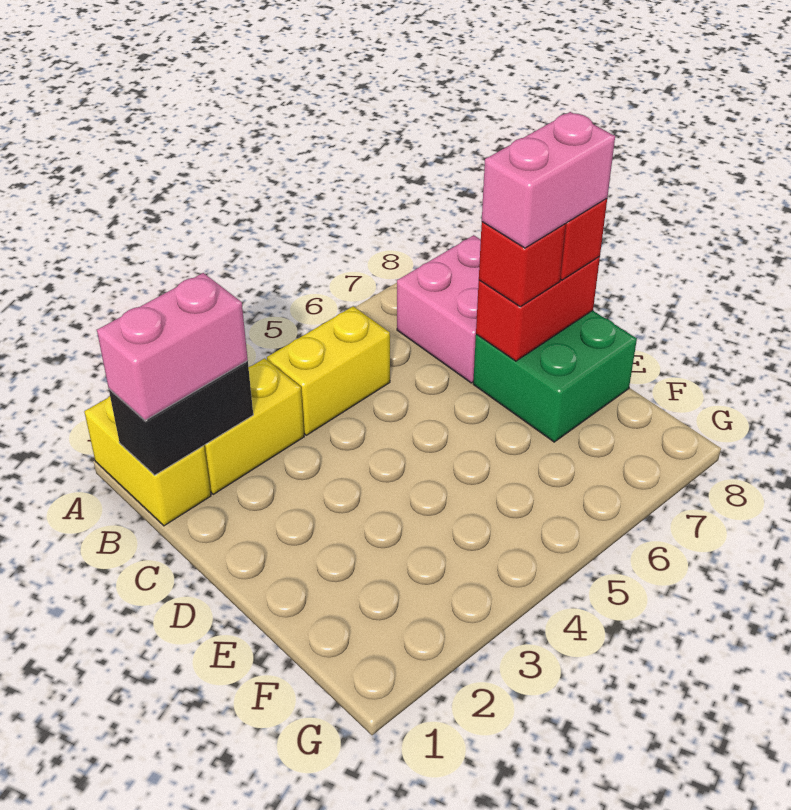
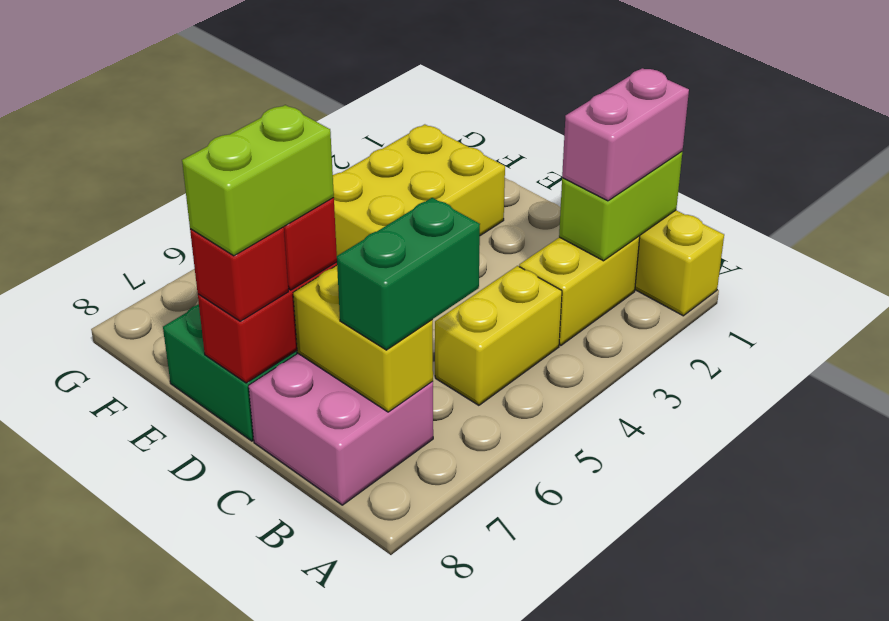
black brick B1:B2 level 2 -> lime brick B1:B2 level 2
none -> green brick B6:B7 level 3
none -> yellow brick B7:C7 level 2
pink brick D7:D8 level 4 -> lime brick D7:D8 level 4
none -> yellow brick E2:F4 level 1

